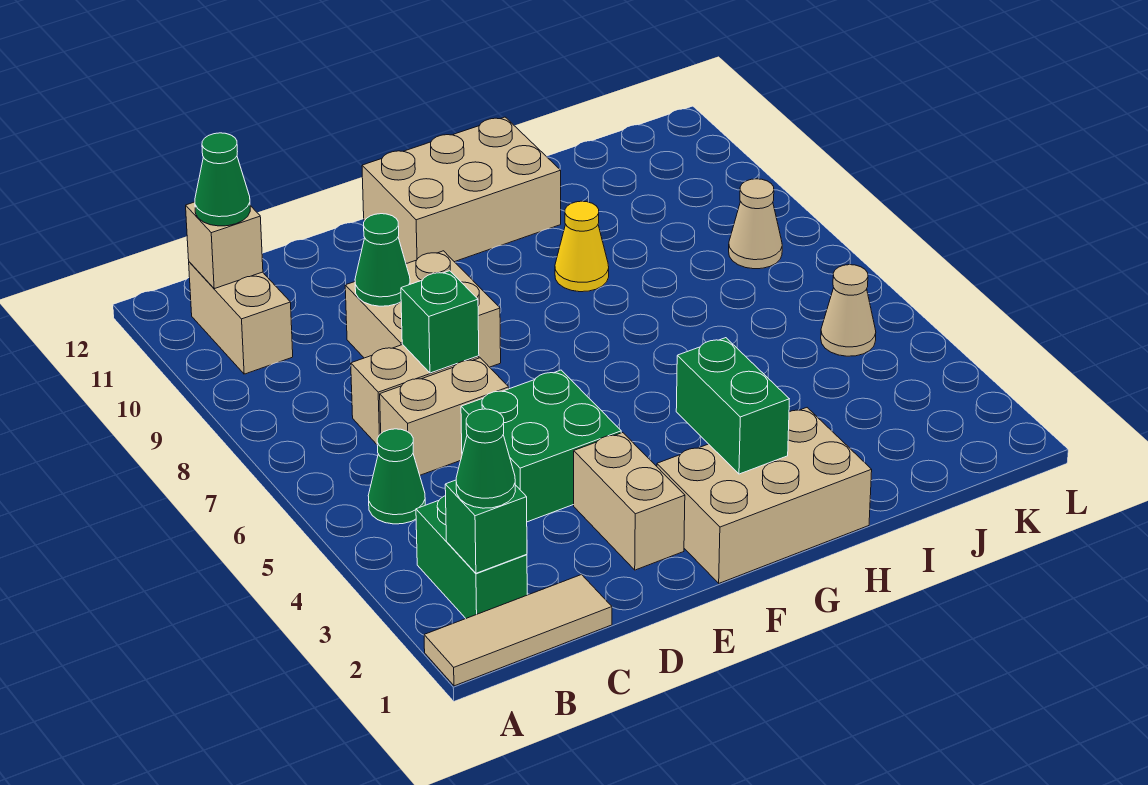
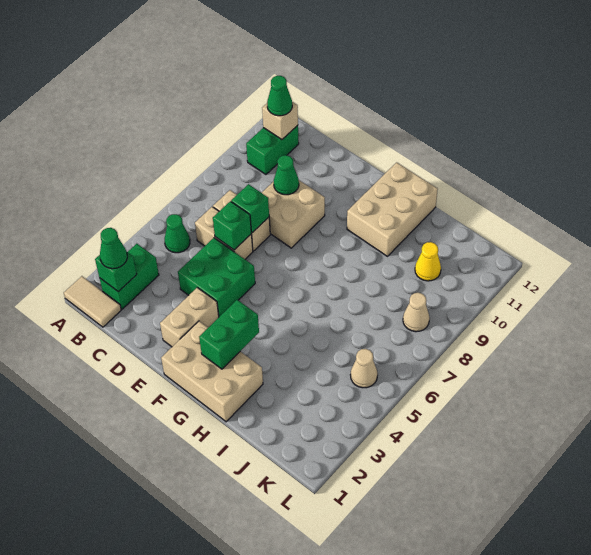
tan tile A1:C1 level 1 -> tan tile A1:B1 level 1
tan brick B10:B11 level 1 -> green brick B10:B11 level 1
none -> green brick D6 level 2
tan brick F11:H12 level 1 -> tan brick G10:H12 level 1
yellow cone H9 level 1 -> yellow cone J10 level 1

